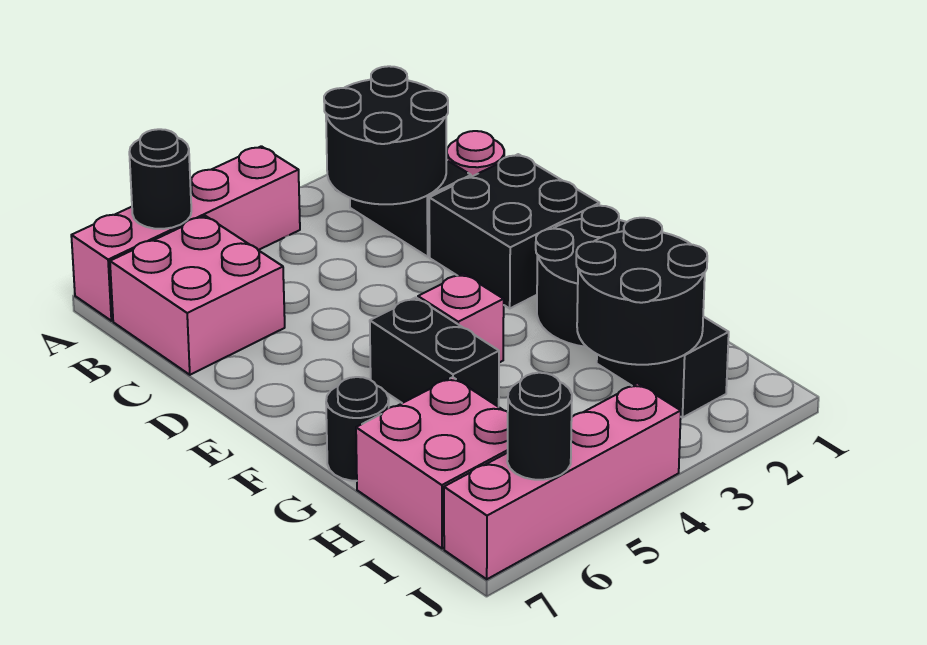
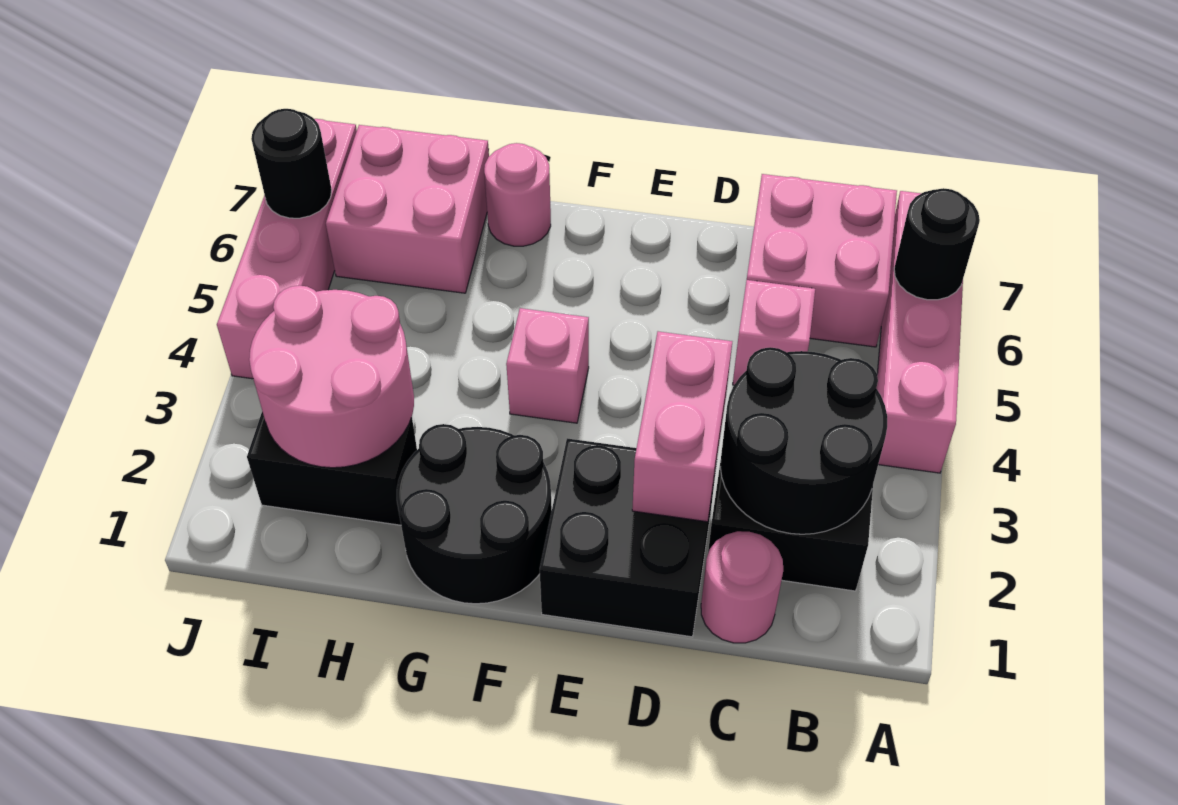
none -> pink brick C5 level 1
none -> pink brick D2:D3 level 2
black brick F5:G5 level 1 -> none
black round brick G7 level 1 -> pink round brick G7 level 1
black round brick H2:I3 level 2 -> pink round brick H2:I3 level 2

